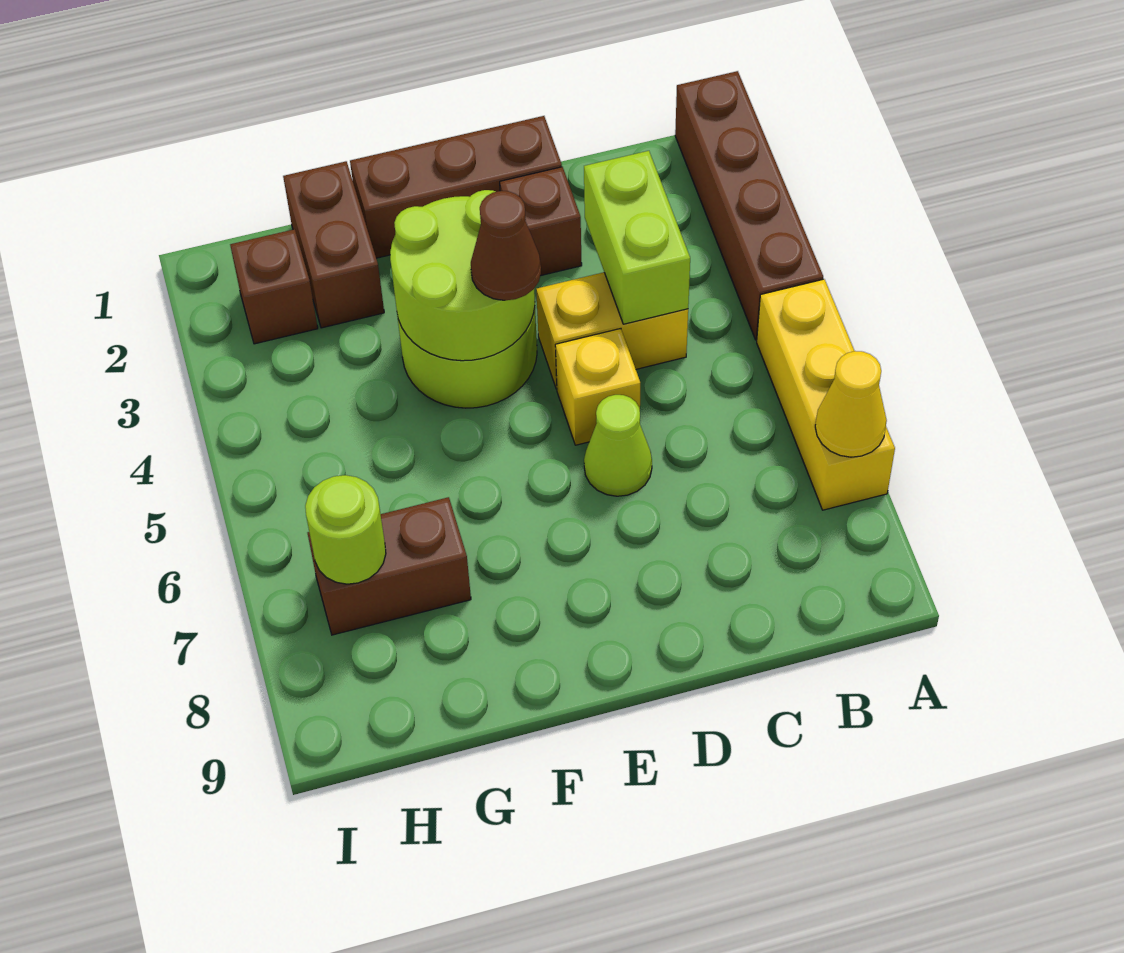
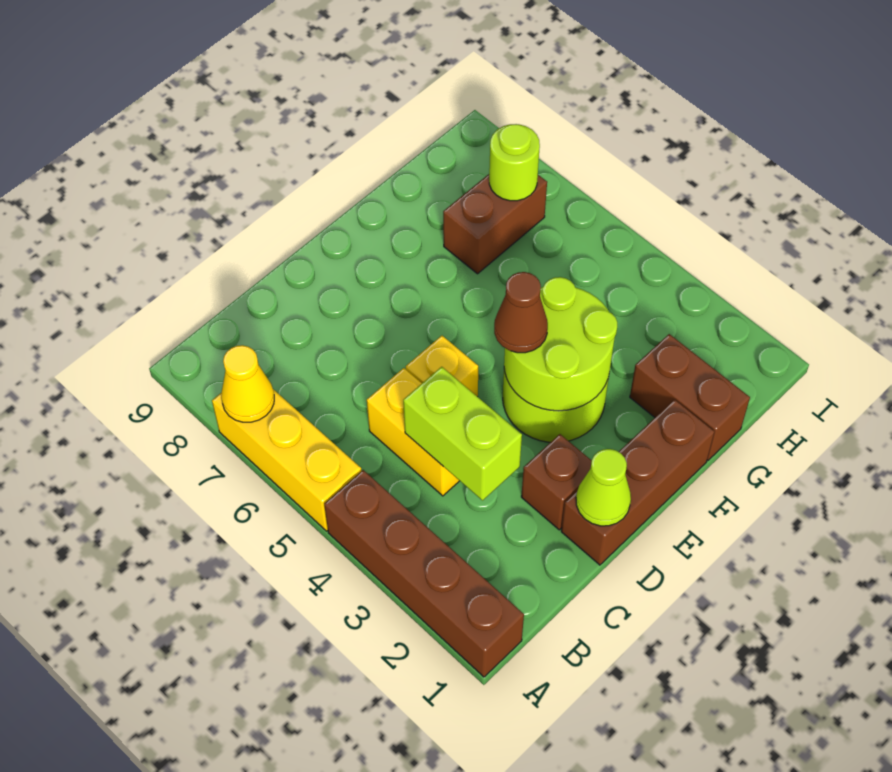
yellow brick C4:D4 level 1 -> yellow brick C4:C5 level 1
lime cone D6 level 1 -> lime cone D1 level 2
brown brick H2 level 1 -> none

